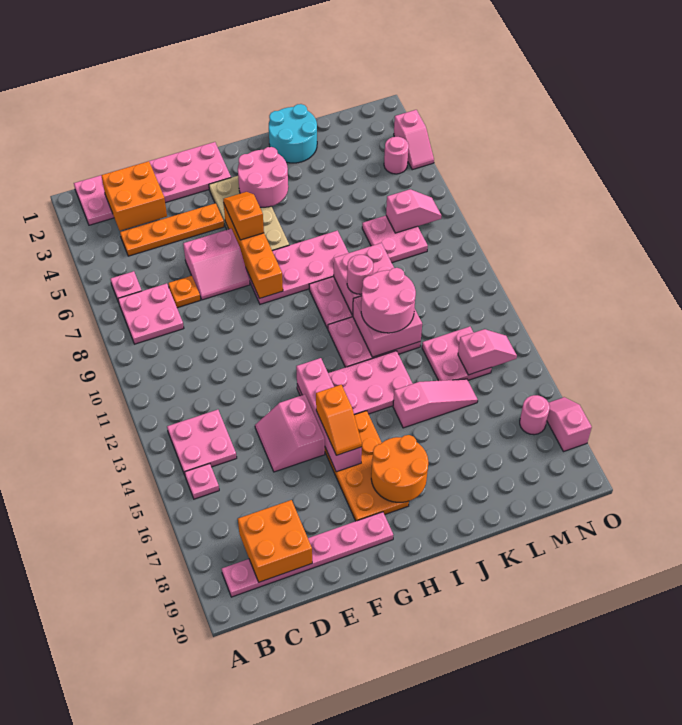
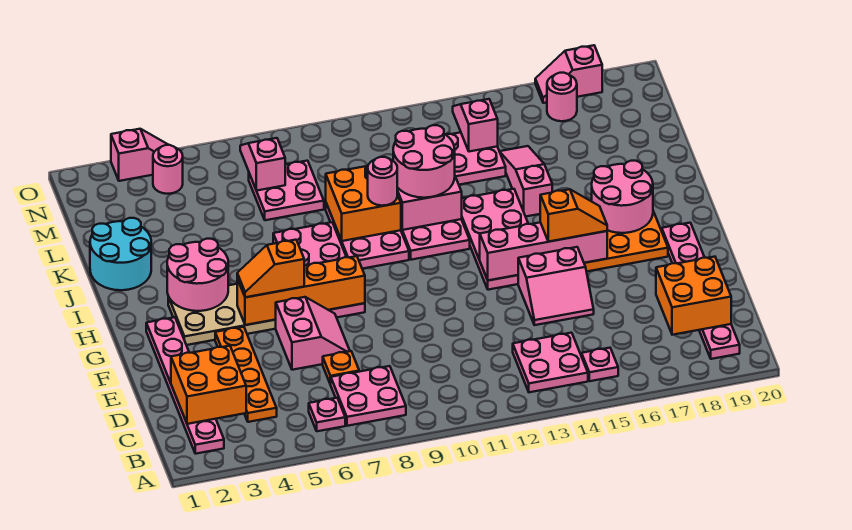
pink plate B1:G2 level 1 -> pink plate B2:G2 level 1
orange round brick H17:I18 level 2 -> pink round brick H17:I18 level 2
pink brick J9:K10 level 2 -> orange brick J9:K10 level 2

